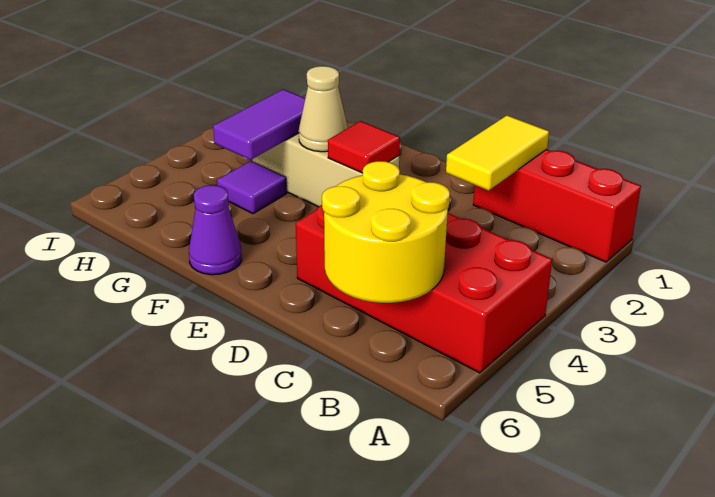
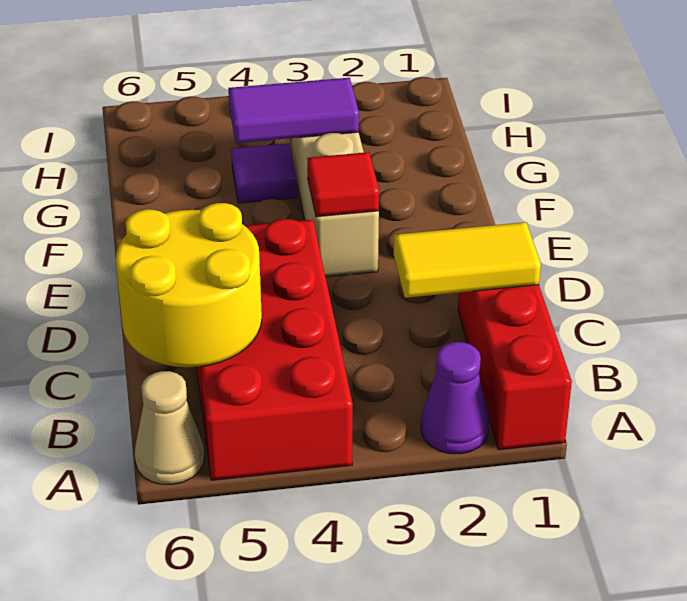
tan cone F3 level 2 -> tan cone A6 level 1
purple cone F6 level 1 -> purple cone A2 level 1

